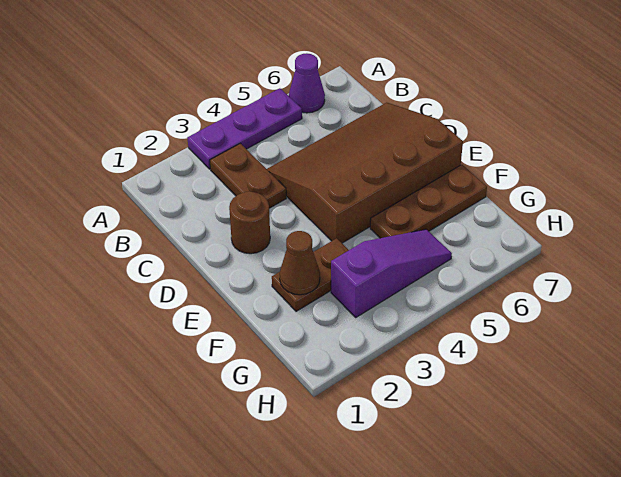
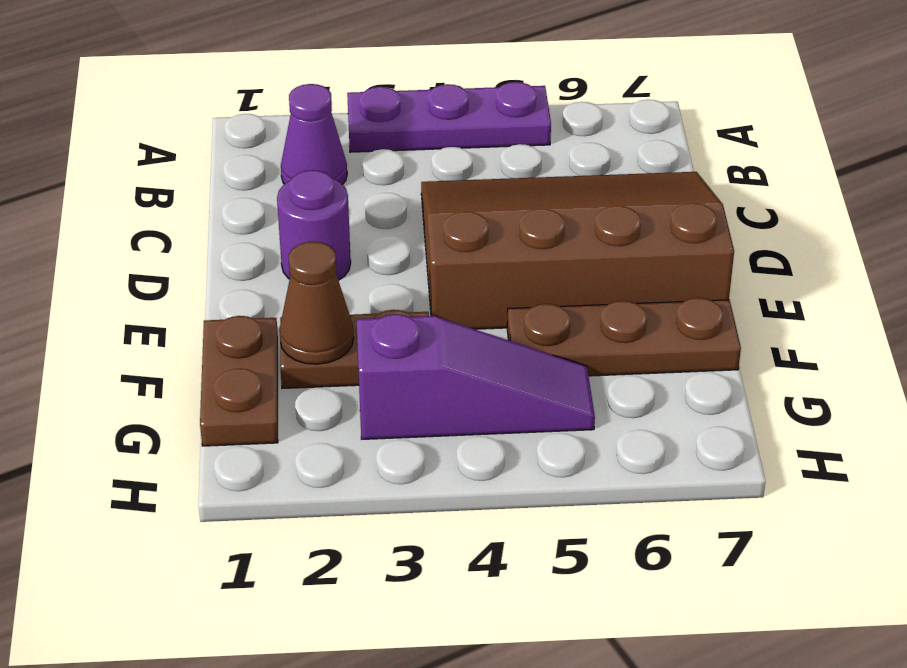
purple cone A6 level 1 -> purple cone B2 level 1
brown plate B3:C3 level 1 -> brown plate F1:G1 level 1
brown round brick D2 level 1 -> purple round brick D2 level 1

